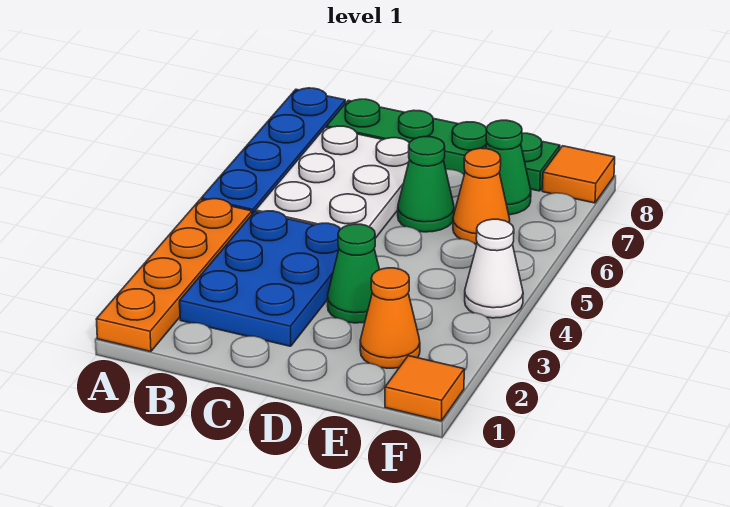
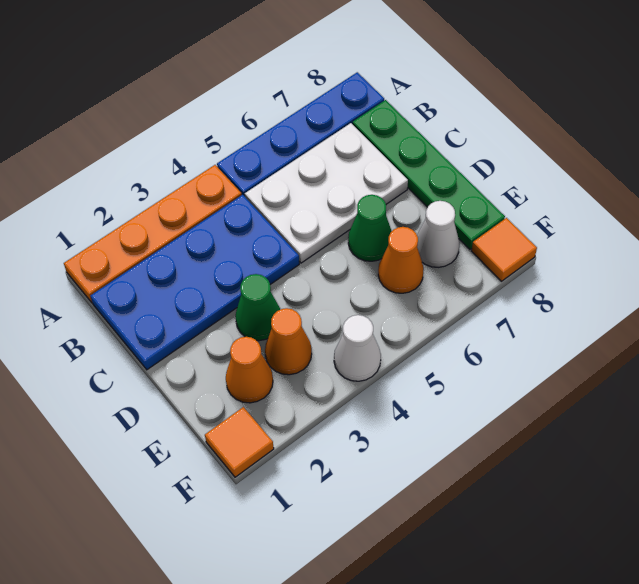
blue plate B2:C4 level 1 -> blue plate B1:C4 level 1
none -> orange cone E3 level 1
green cone E7 level 1 -> white cone E7 level 1

